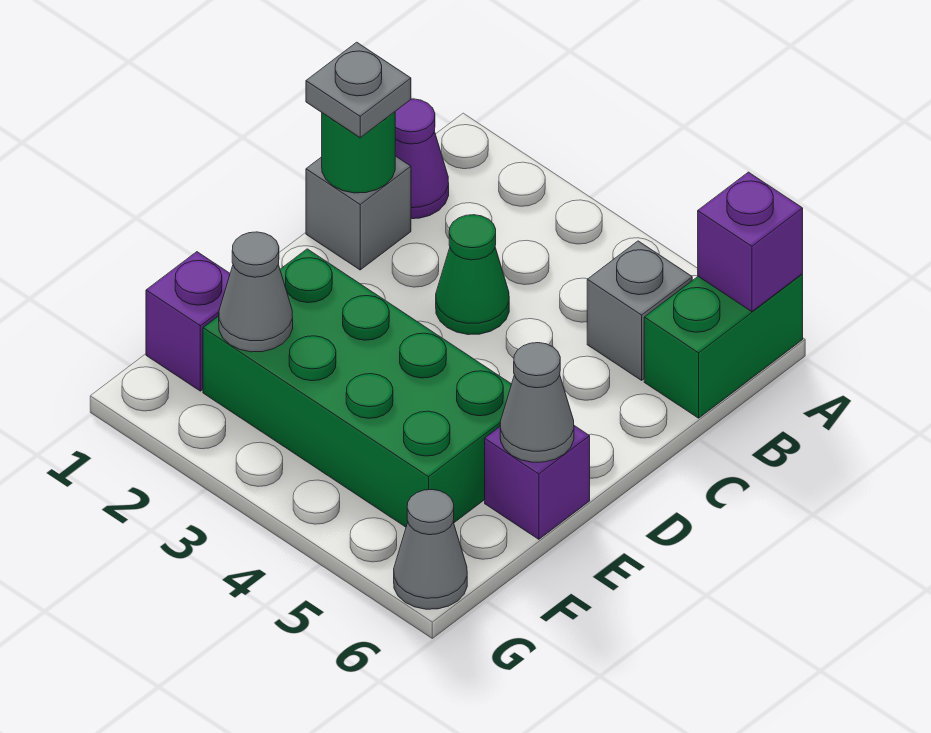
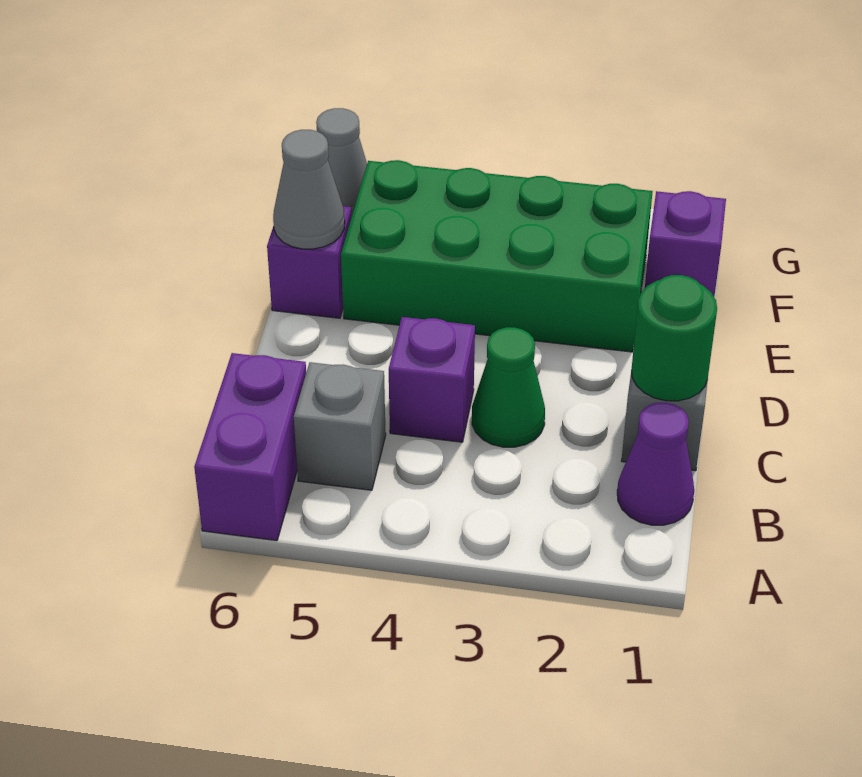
green brick A6:B6 level 1 -> purple brick A6:B6 level 1
purple brick A6 level 2 -> purple brick C4 level 1
grey plate C1 level 3 -> none
grey cone F2 level 2 -> none

